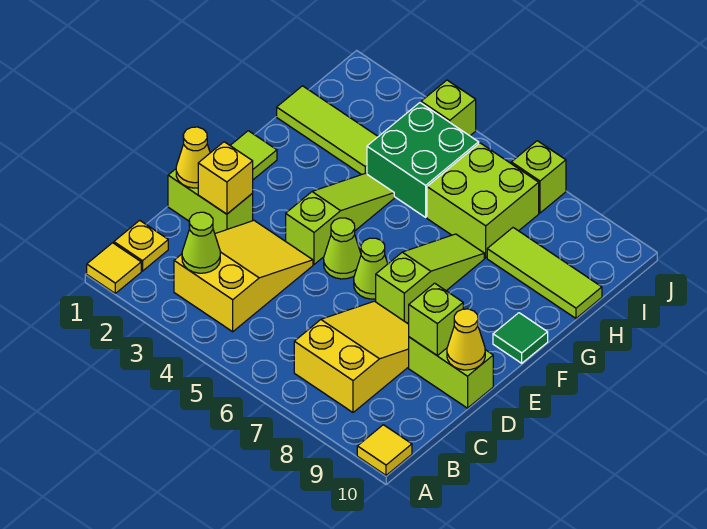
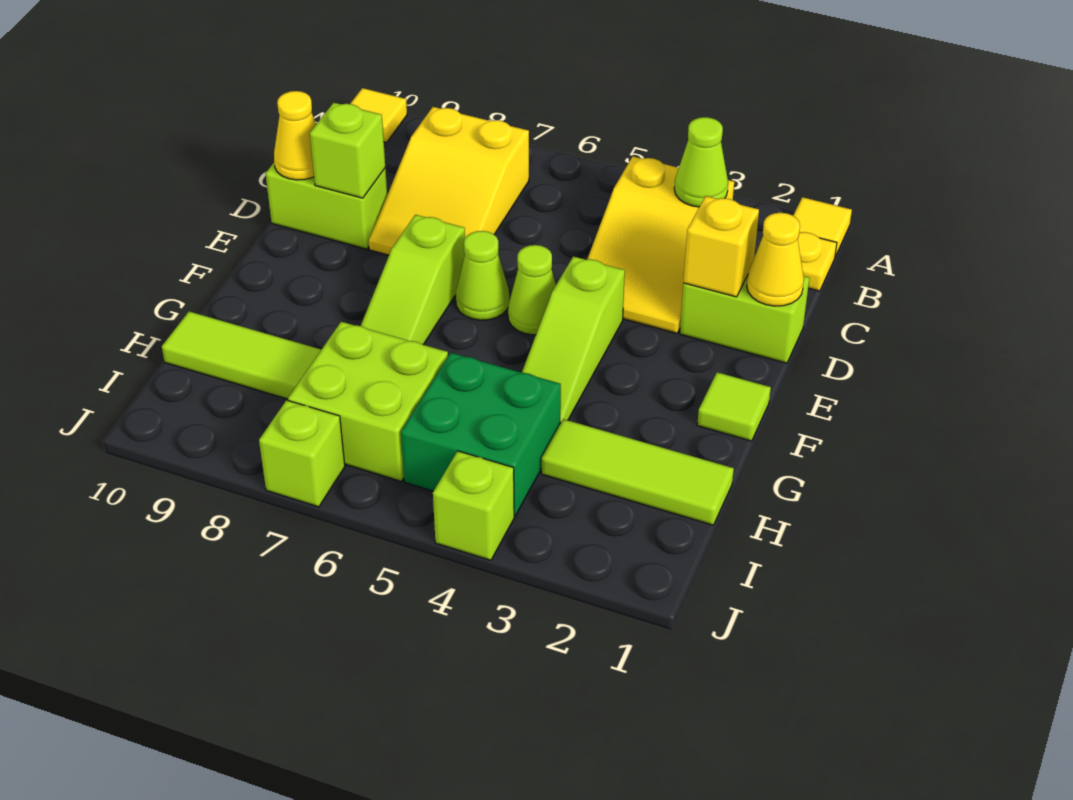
green tile F10 level 1 -> none

